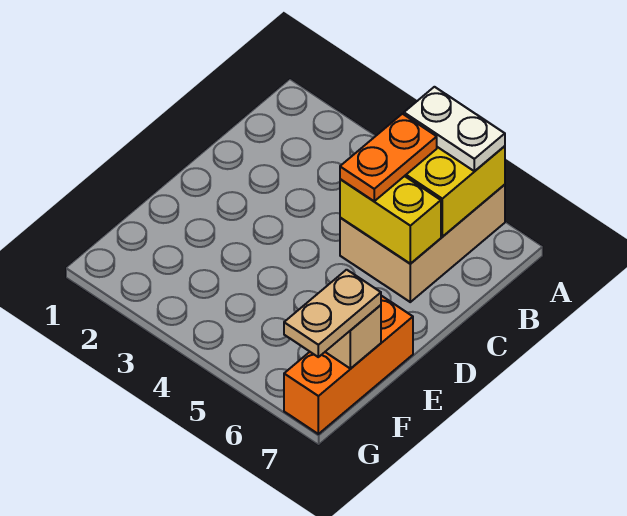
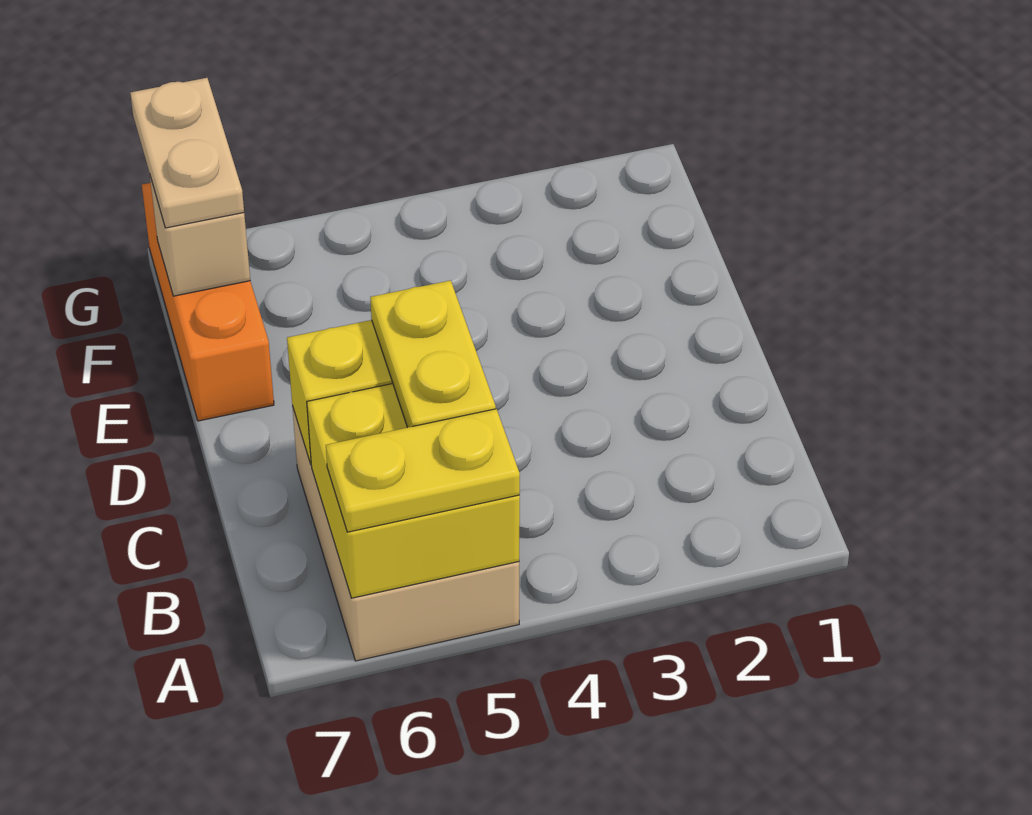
white plate A5:A6 level 3 -> yellow plate A5:A6 level 3
orange plate B5:C5 level 3 -> yellow plate B5:C5 level 3

